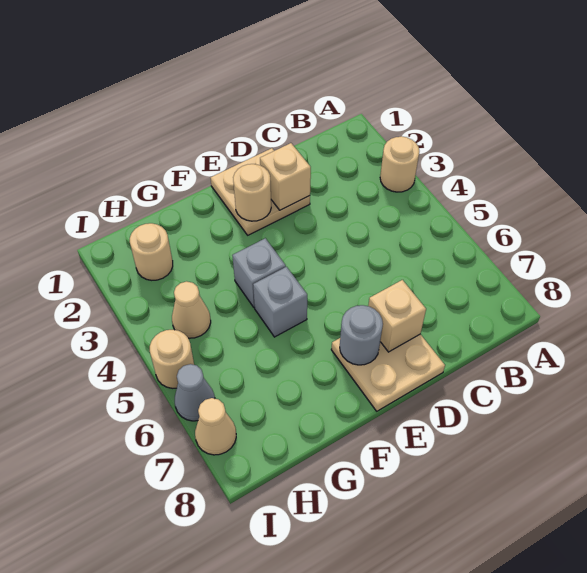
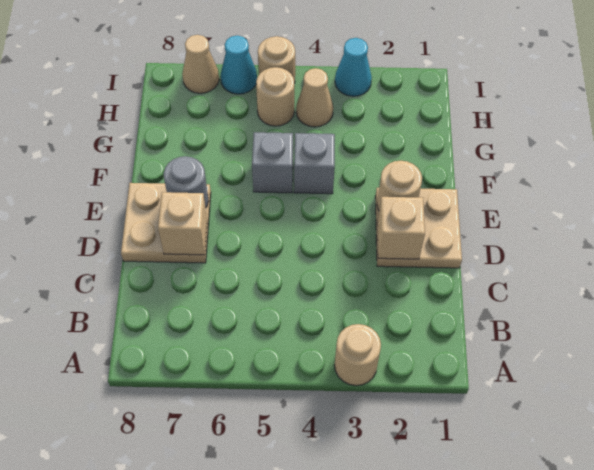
tan round brick H2 level 1 -> tan round brick H5 level 1
none -> cyan cone I3 level 1
grey cone I6 level 1 -> cyan cone I6 level 1

